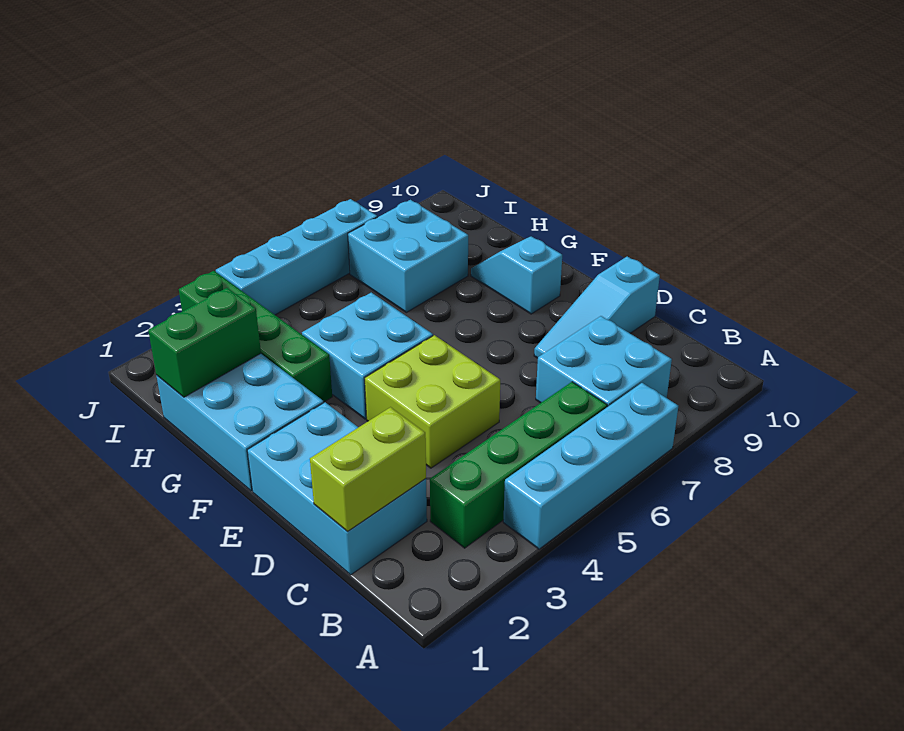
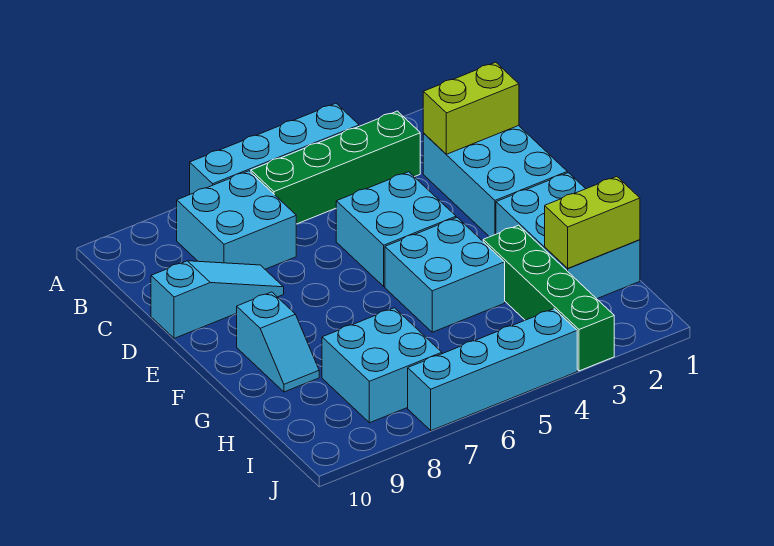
lime brick D4:E5 level 1 -> cyan brick D4:E5 level 1
green brick H1:H2 level 2 -> lime brick H1:H2 level 2

